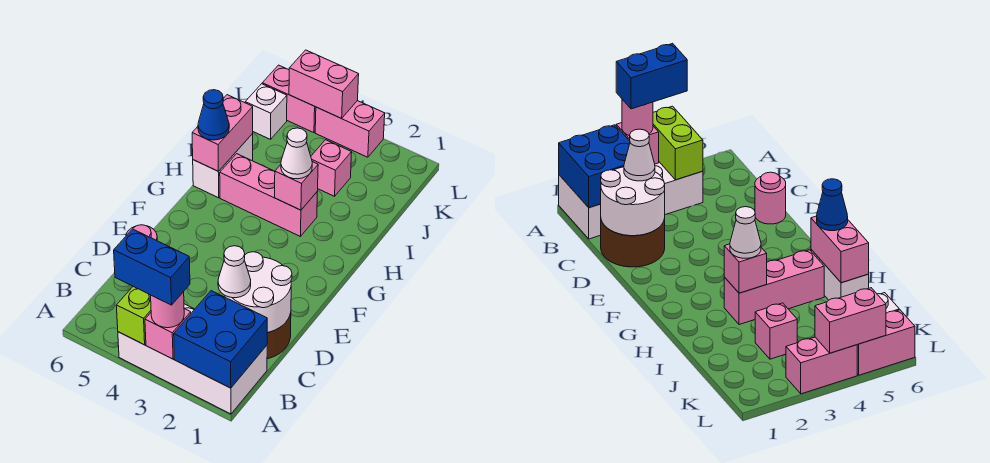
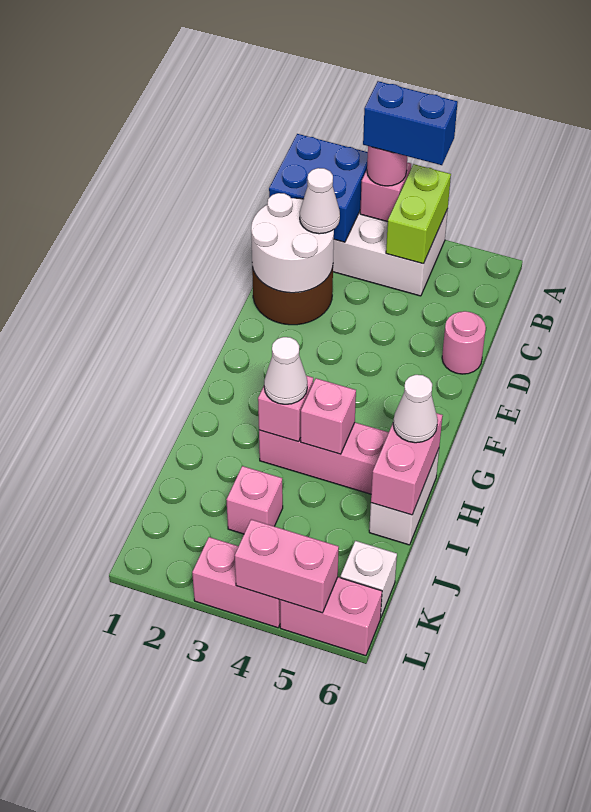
none -> pink brick H4 level 2
blue cone H6 level 3 -> white cone H6 level 3

